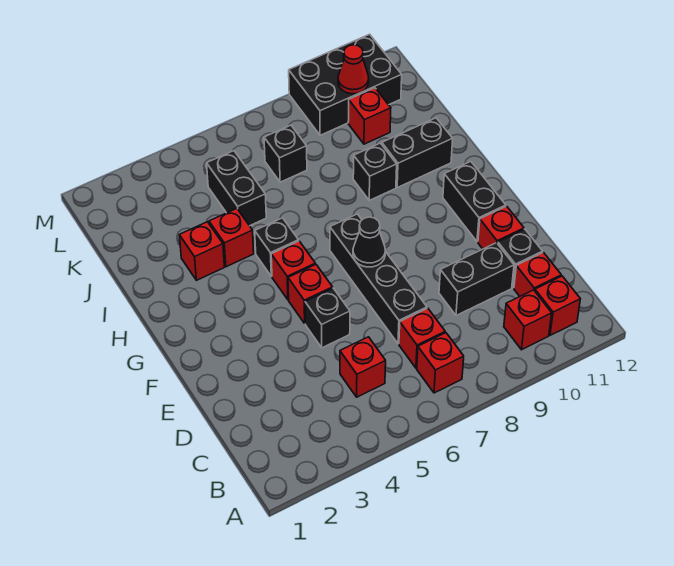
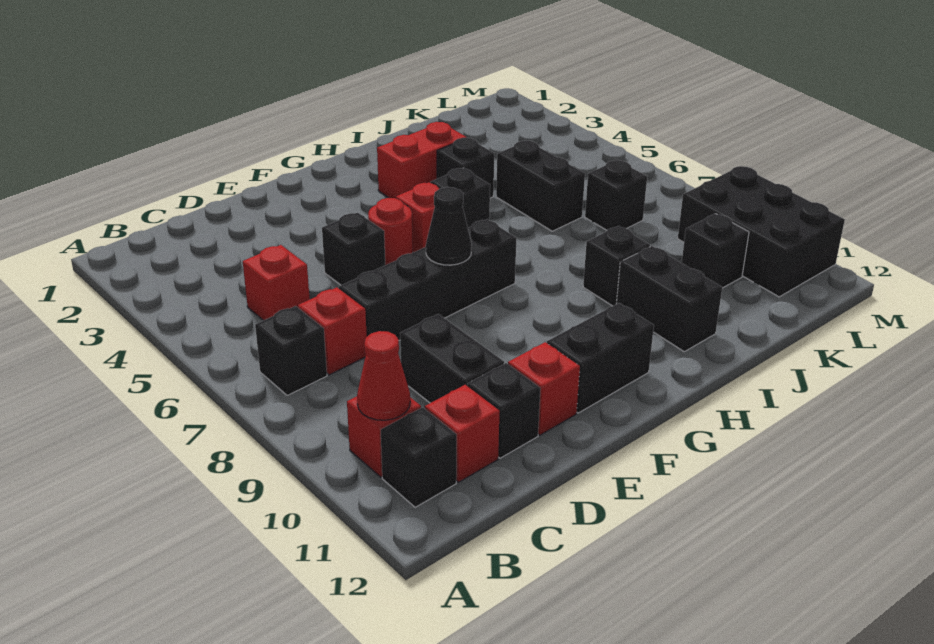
red brick B7 level 1 -> black brick B7 level 1
red brick B11 level 1 -> black brick B11 level 1
red brick F5 level 1 -> red round brick F5 level 1
red brick I3 level 1 -> red brick H3:I3 level 1
red brick I4 level 1 -> black brick I4 level 1
black brick J5:K5 level 1 -> black brick J5:J6 level 1
red brick K10 level 1 -> black brick K10 level 1
red cone L10 level 2 -> red cone B10 level 2

